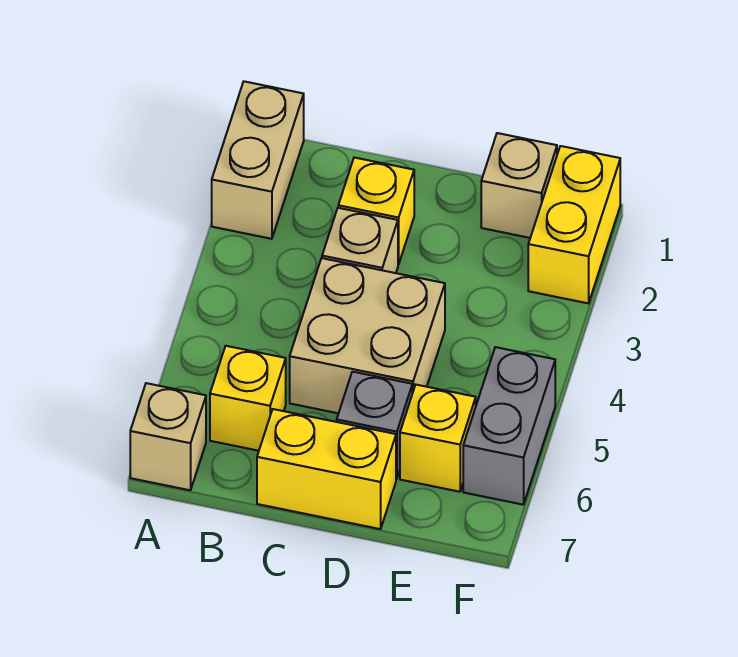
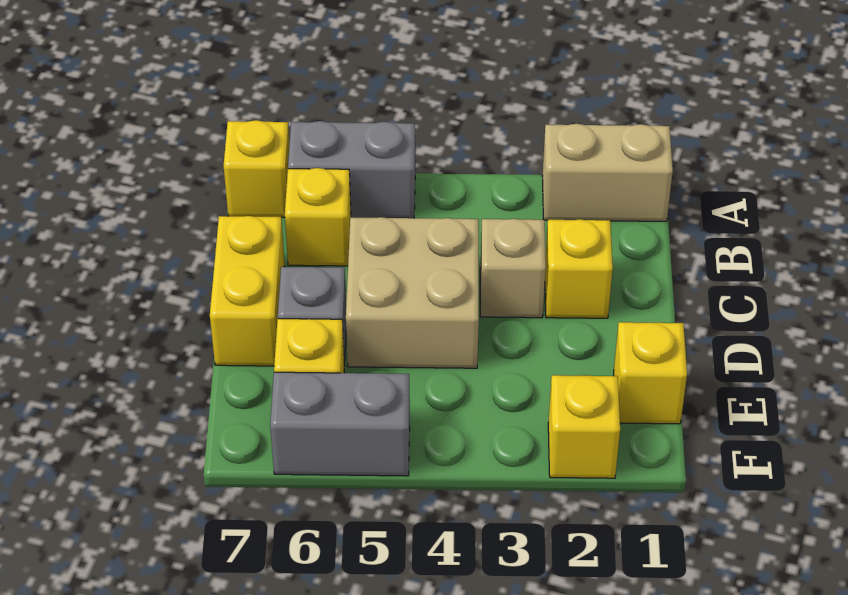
none -> grey brick A5:A6 level 1
tan brick A7 level 1 -> yellow brick A7 level 1
tan brick E1 level 1 -> yellow brick E1 level 1
yellow brick F1:F2 level 1 -> yellow brick F2 level 1

